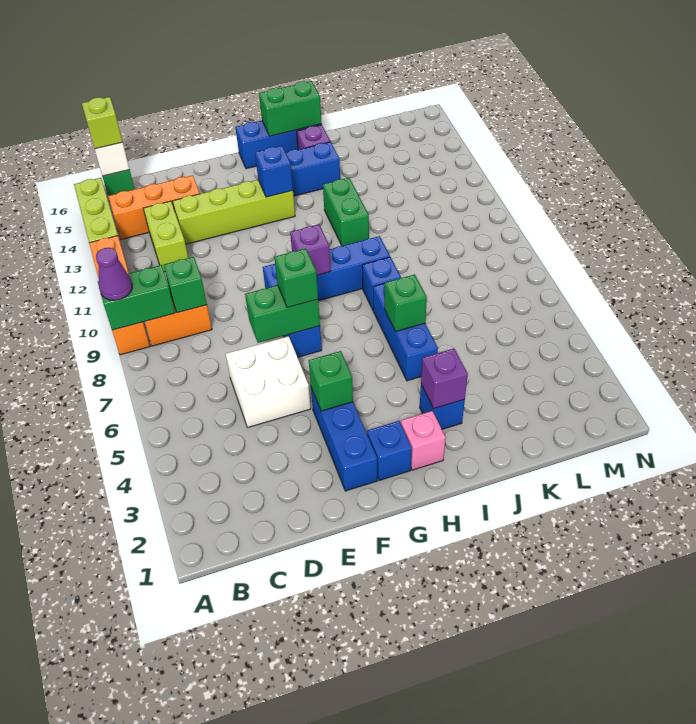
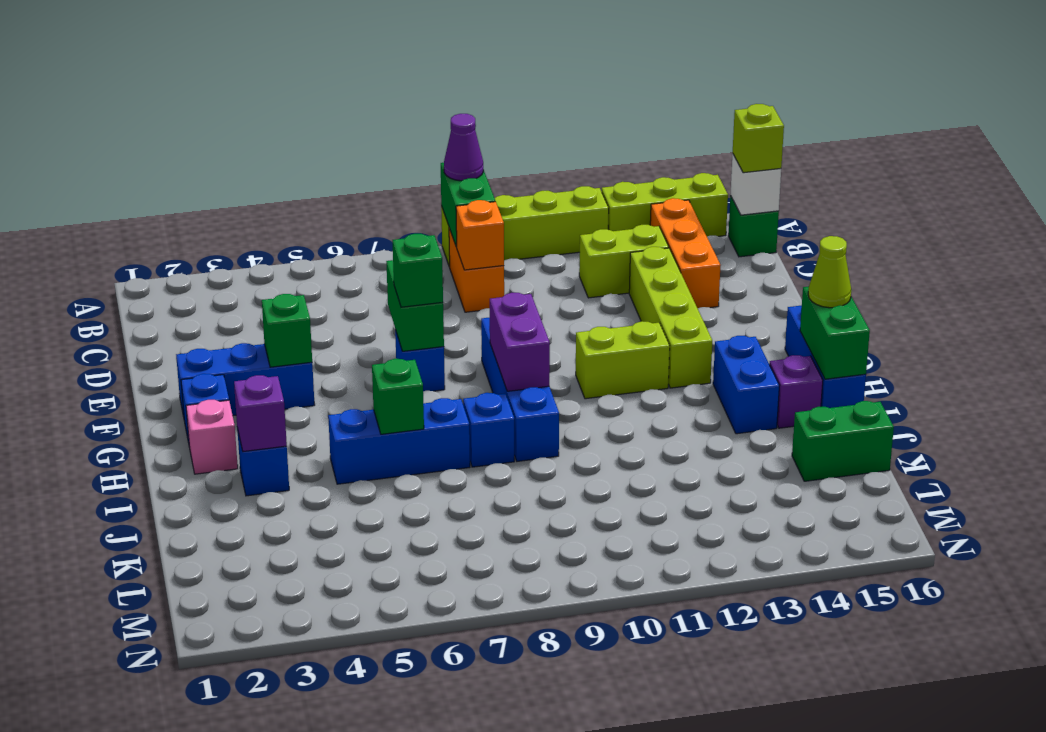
orange brick A9:A12 level 1 -> lime brick A9:A12 level 1
green brick C9 level 2 -> orange brick C9 level 2
white brick D5:E6 level 1 -> none
purple brick G9 level 2 -> purple brick G9:H9 level 2
none -> lime brick G11:G12 level 1
blue brick G13 level 2 -> none
none -> lime cone H16 level 3
green brick I11:I12 level 1 -> green brick K15:K16 level 1

